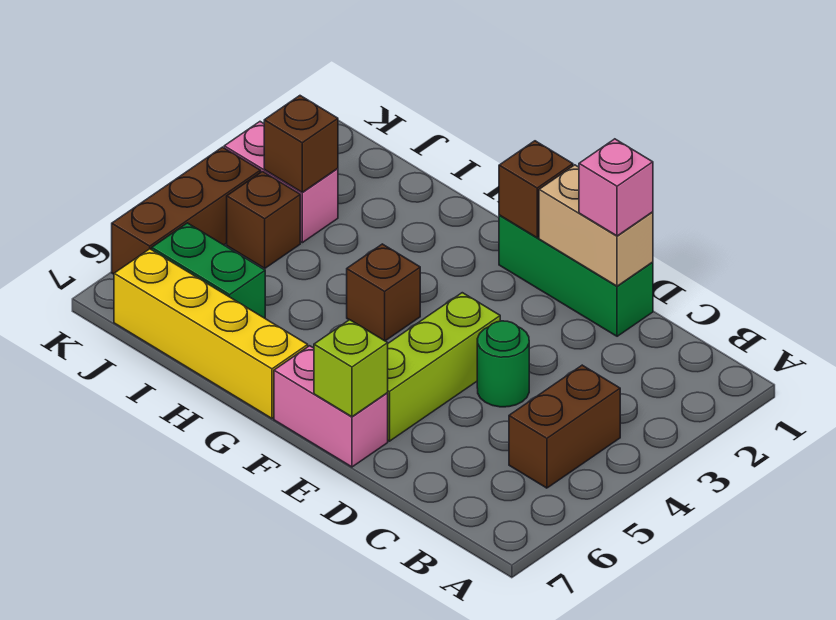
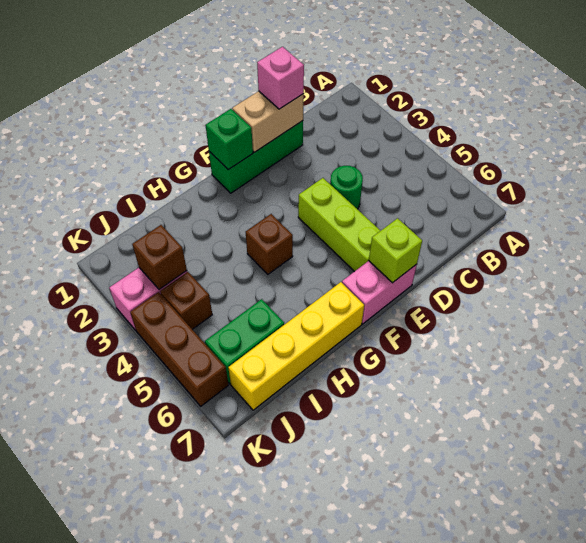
brown brick B4:B5 level 1 -> none
brown brick F1 level 2 -> green brick F1 level 2

